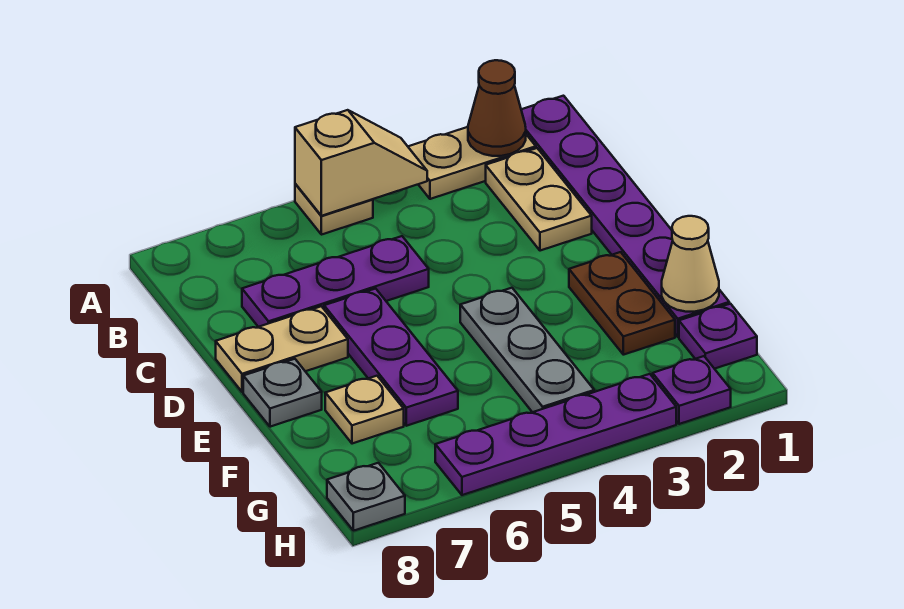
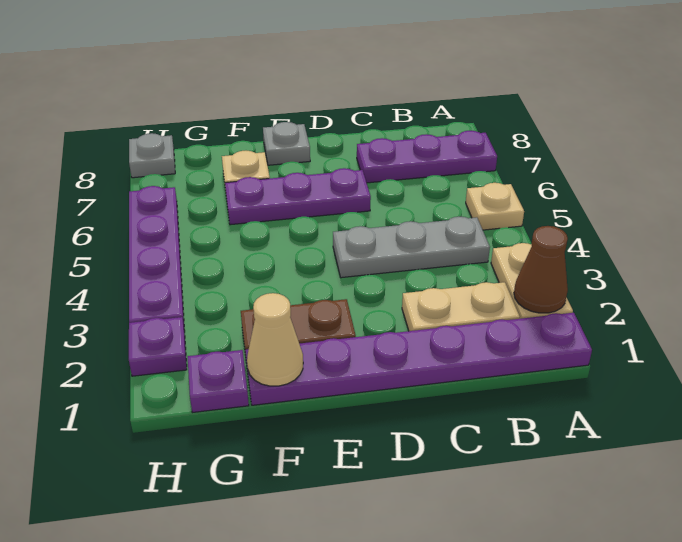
tan slope A4:A5 level 2 top 5 -> none
purple plate C5:C7 level 1 -> purple plate A7:C7 level 1
tan plate D7:D8 level 1 -> none
grey plate E4:G4 level 1 -> grey plate B4:D4 level 1

